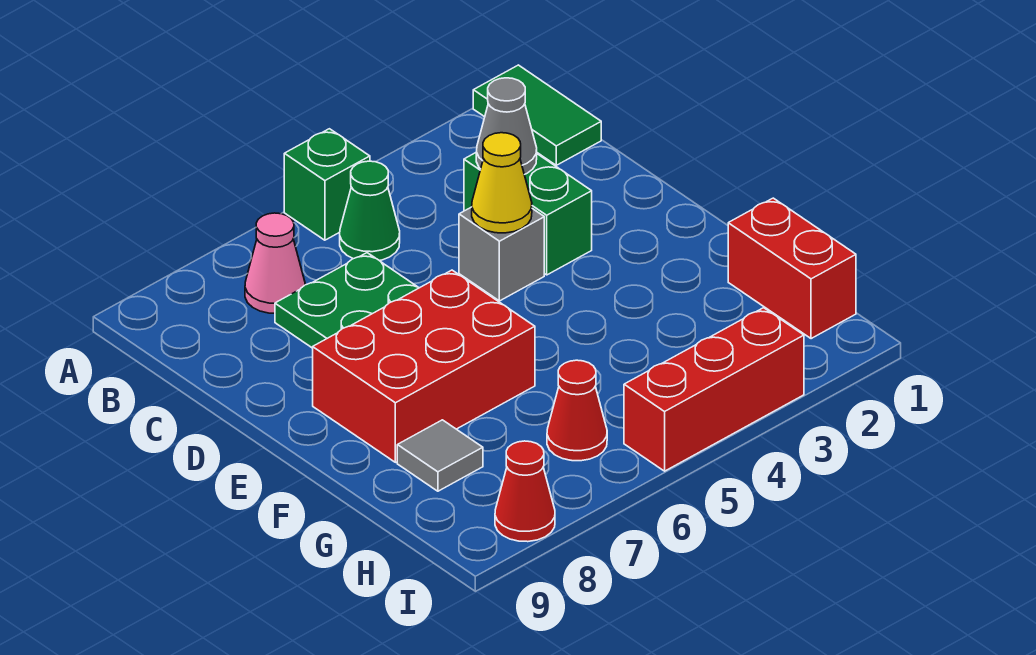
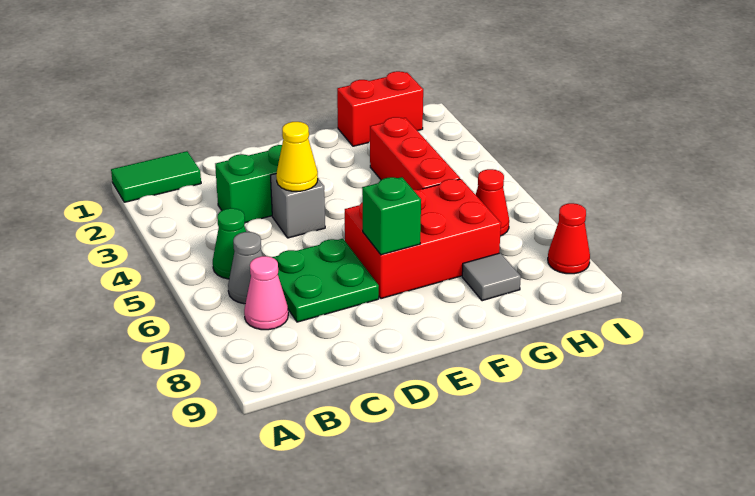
green brick A5 level 1 -> green brick E7 level 2
grey cone C3 level 2 -> grey cone B6 level 1
red brick E6:F8 level 1 -> red brick E6:G7 level 1
red brick I3:I5 level 1 -> red brick G3:G5 level 1

